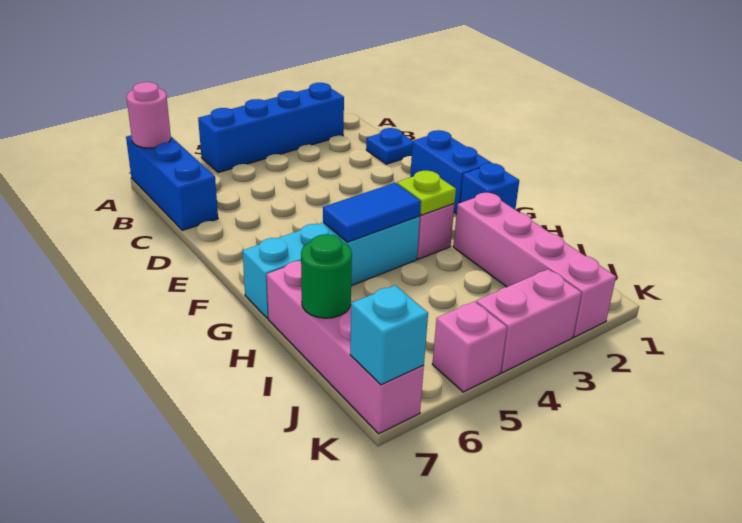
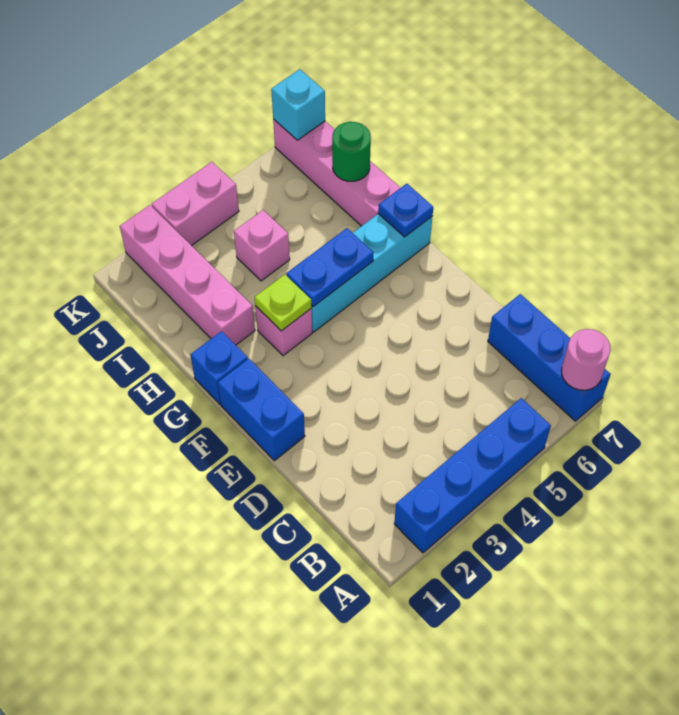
blue plate C1 level 1 -> blue plate G7 level 2
blue tile G4:G5 level 2 -> blue plate G4:G5 level 2
pink brick K5 level 1 -> pink brick I4 level 1

